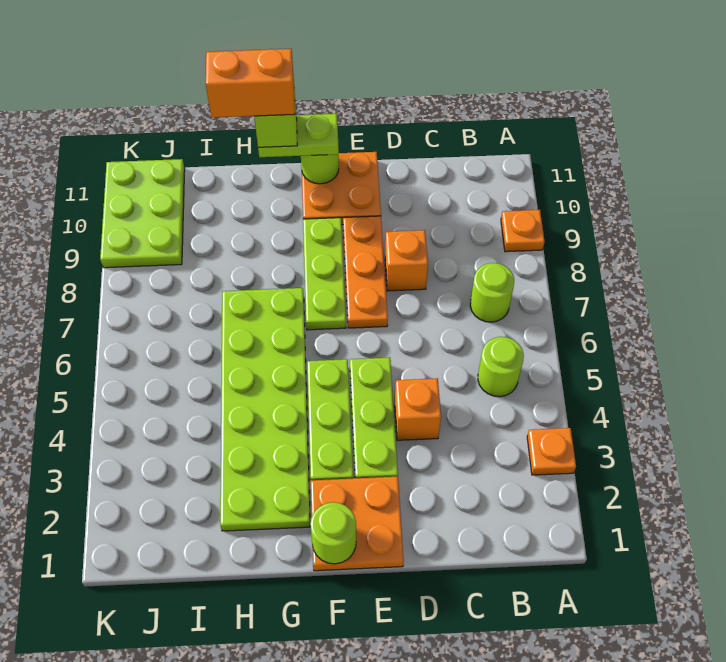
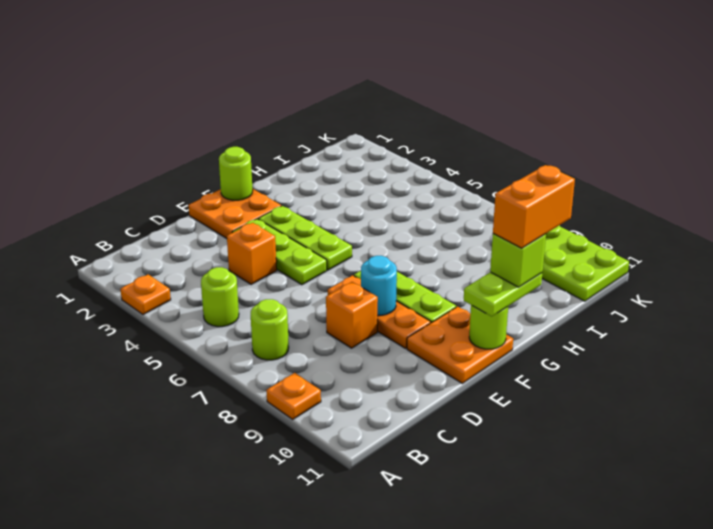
none -> cyan round brick E8 level 2
lime plate G2:H7 level 1 -> none

